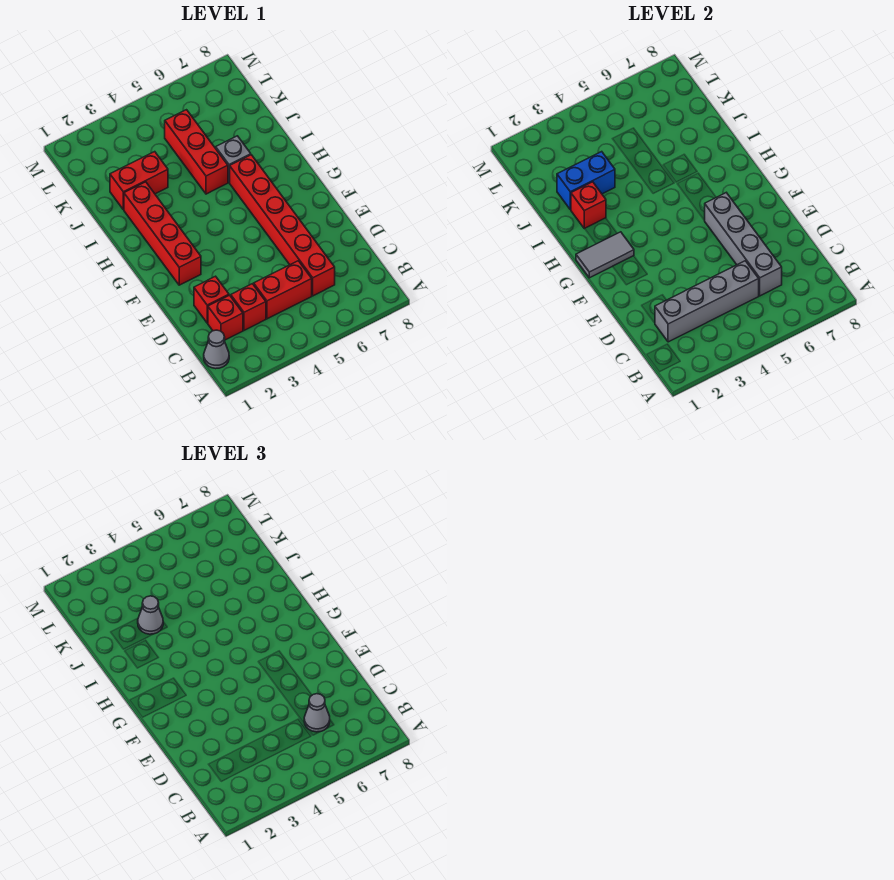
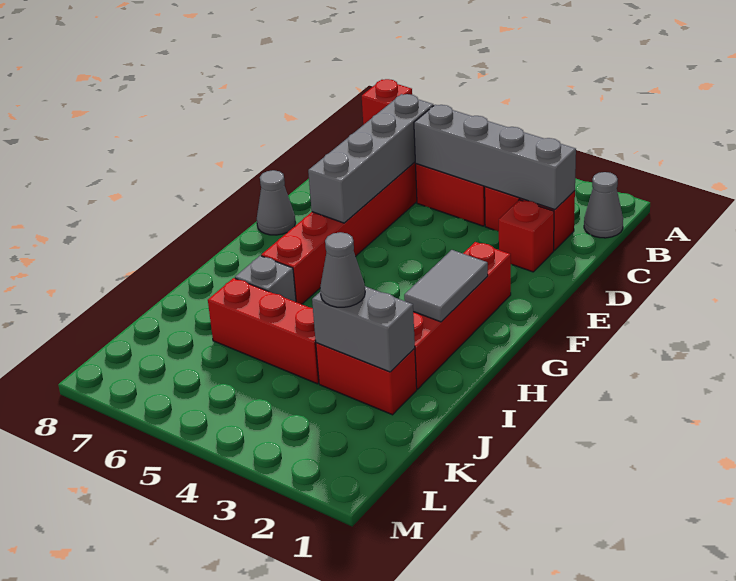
grey cone C6 level 3 -> grey cone F8 level 1
grey tile G1:G2 level 2 -> grey tile G2:H2 level 2
red brick I2 level 2 -> red brick A8 level 1
red brick I5:K5 level 1 -> red brick J4:J6 level 1
blue brick J2:J3 level 2 -> grey brick J2:J3 level 2

